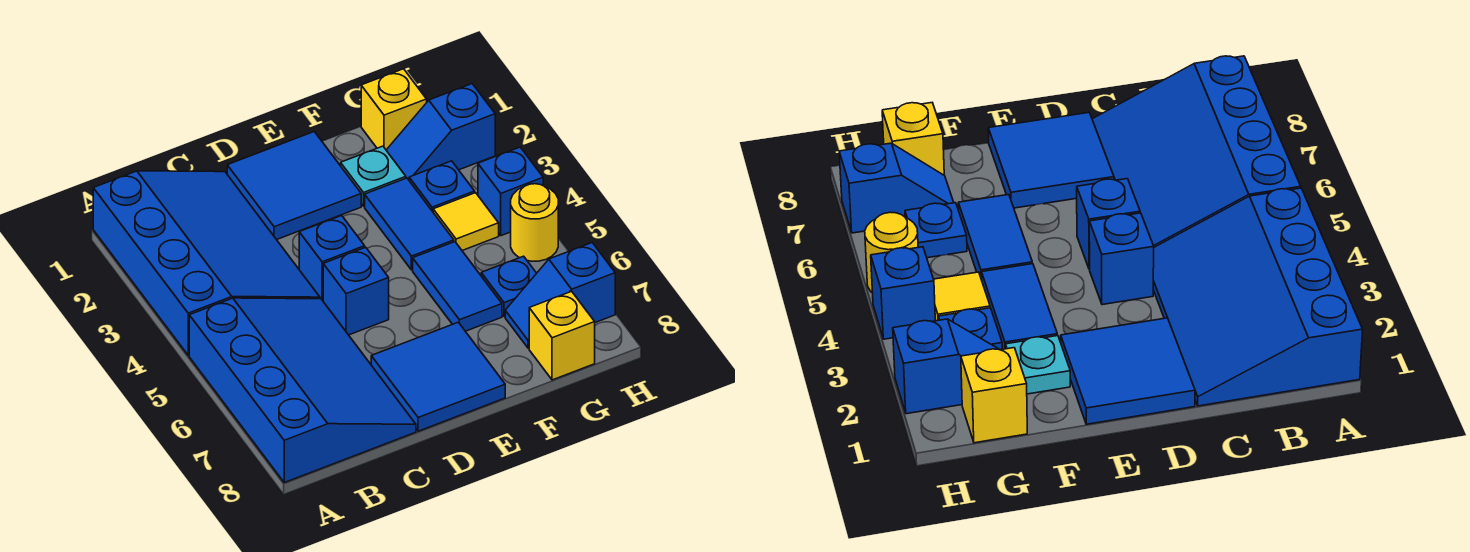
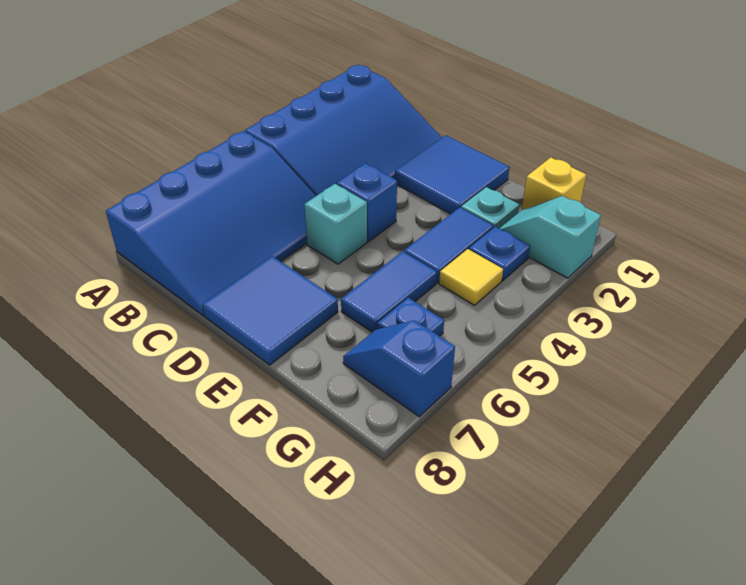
blue brick D5 level 1 -> cyan brick D5 level 1
blue slope G2:H2 level 1 top H -> cyan slope G2:H2 level 1 top H
yellow brick G8 level 1 -> none
blue brick H4 level 1 -> none
yellow round brick H5 level 1 -> none

